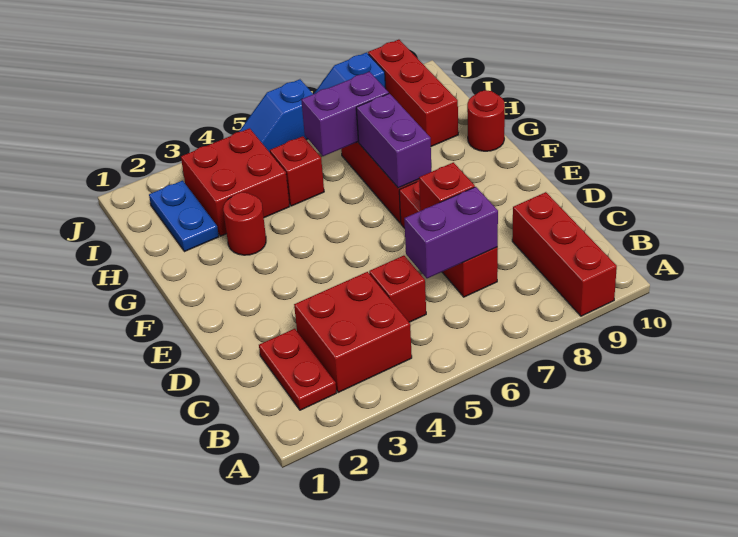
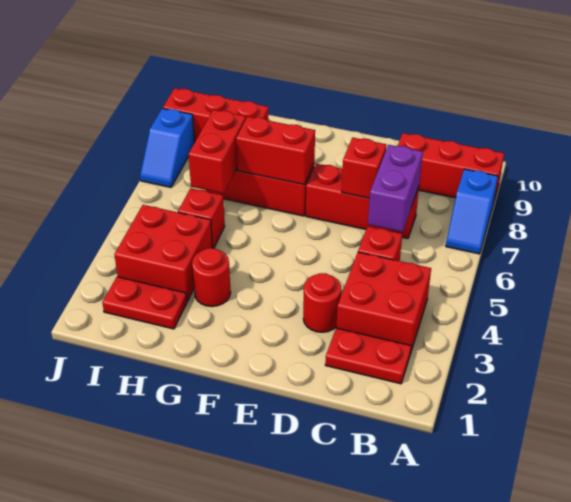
purple brick F7:G7 level 2 -> red brick F7:G7 level 2
red round brick G10 level 1 -> red round brick D3 level 1
blue plate H2:I2 level 1 -> red plate H2:I2 level 1
purple brick H6:H7 level 2 -> red brick H6:H7 level 2
blue slope J5:J6 level 1 top 6 -> blue slope A7:A8 level 1 top 8

